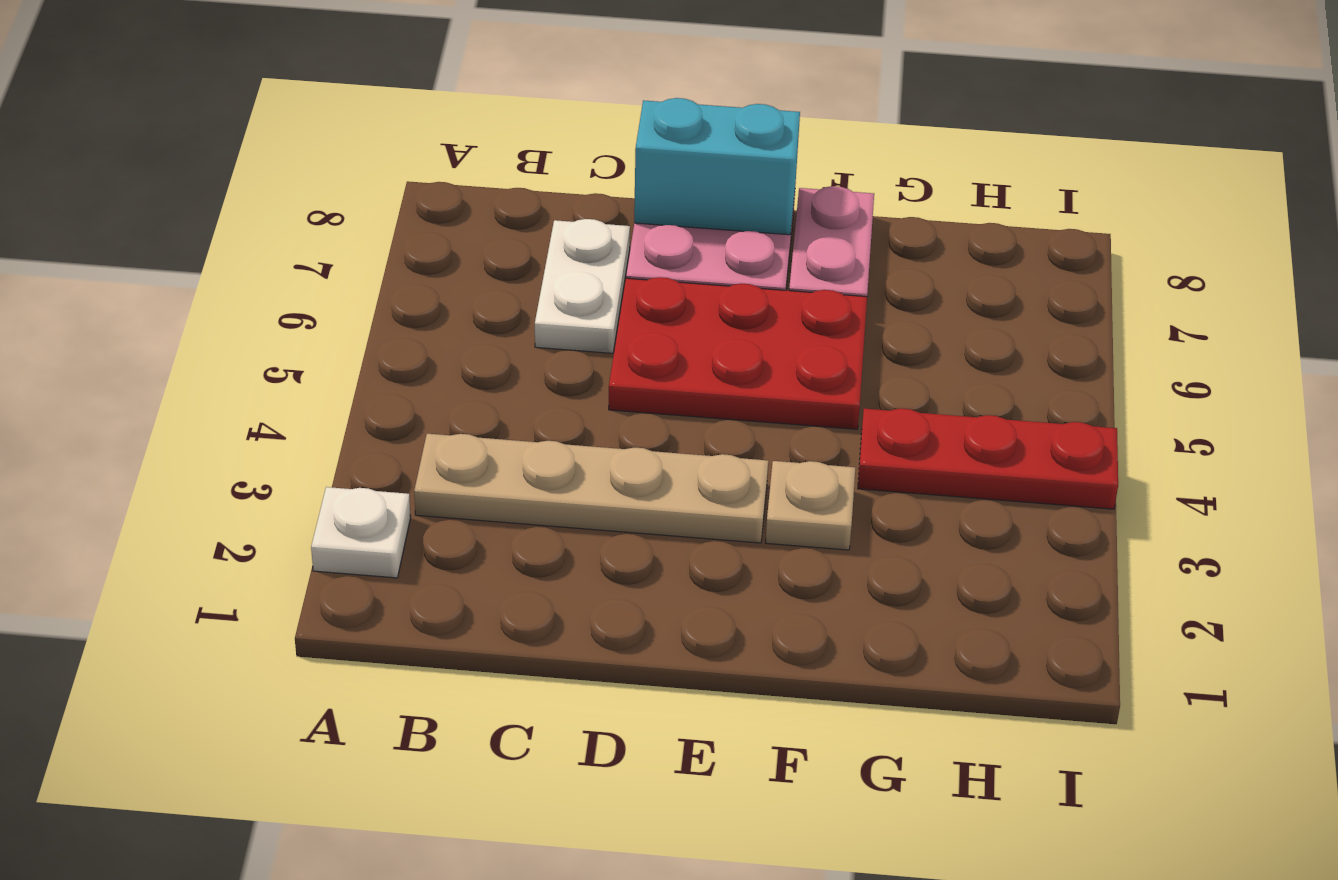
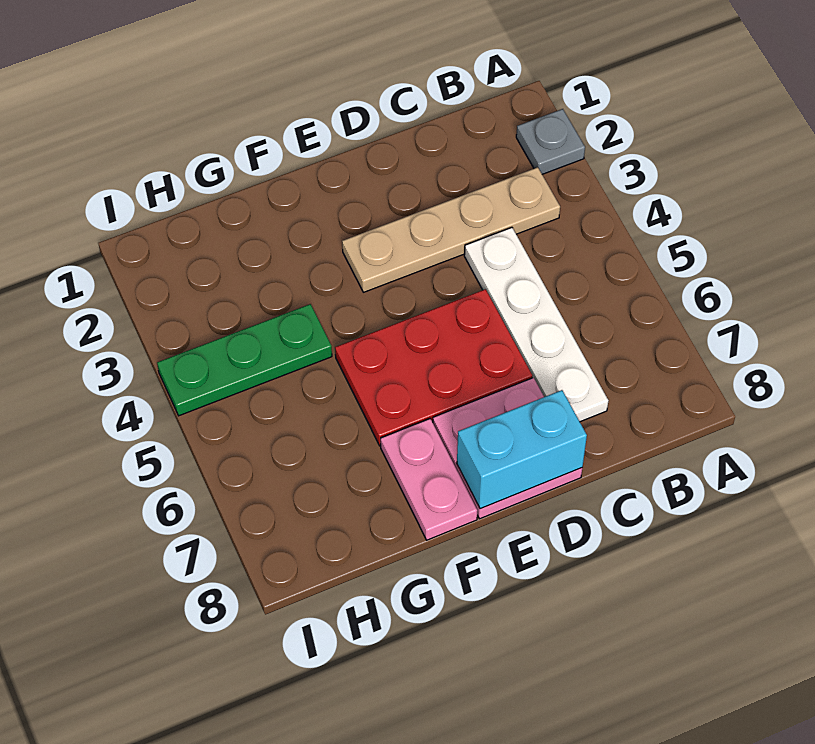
white plate A2 level 1 -> grey plate A2 level 1
white plate C6:C7 level 1 -> white plate C4:C7 level 1
tan plate F3 level 1 -> none
red plate G4:I4 level 1 -> green plate G4:I4 level 1

